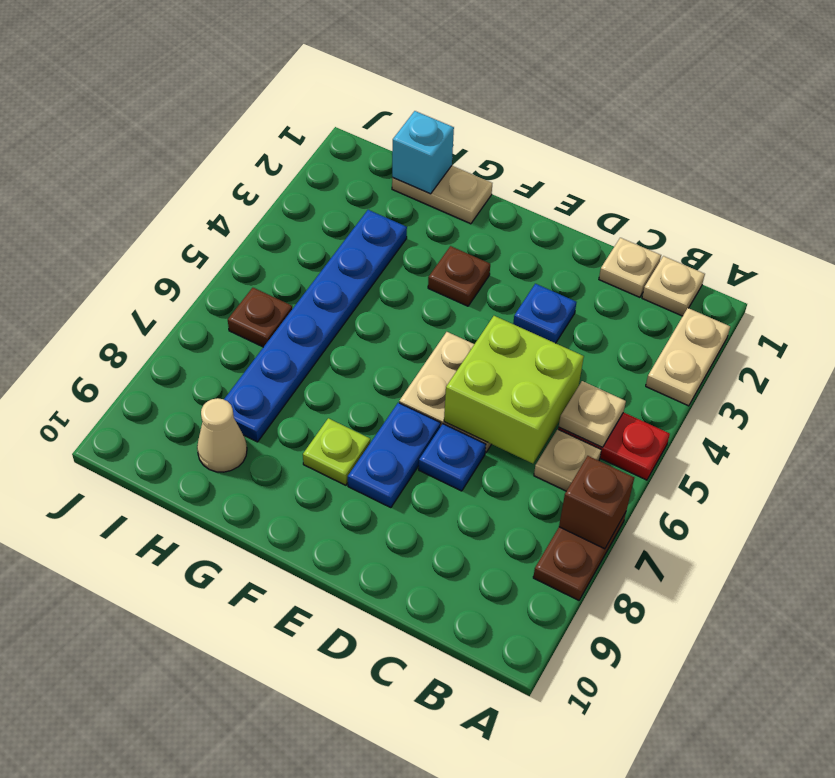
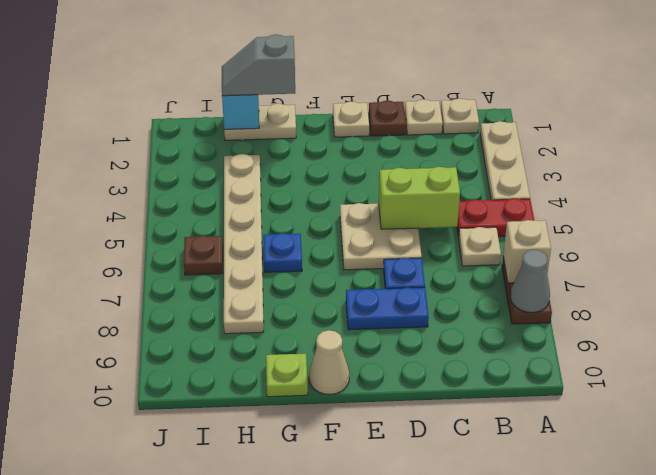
tan plate A2:A3 level 1 -> tan plate A2:A4 level 1
brown brick A7 level 2 -> tan brick A7 level 2
none -> grey cone A8 level 2
tan plate B5 level 2 -> tan plate E1 level 1
lime brick C5:D6 level 2 -> lime brick C5:D5 level 2
blue plate D3 level 1 -> blue plate G6 level 1
blue plate E7:E8 level 1 -> blue plate D8:E8 level 1
brown plate F3 level 1 -> brown plate D1 level 1
lime plate F8 level 1 -> lime plate G10 level 1
none -> grey slope G1:H1 level 3 top G
blue plate H3:H8 level 1 -> tan plate H3:H8 level 1
tan cone H9 level 1 -> tan cone F10 level 1

